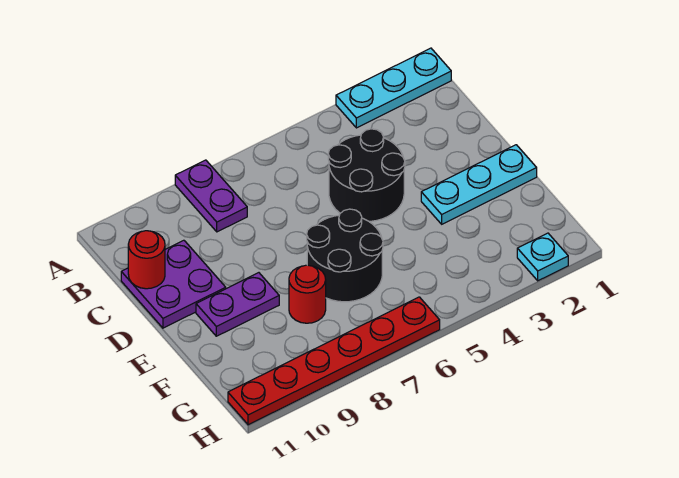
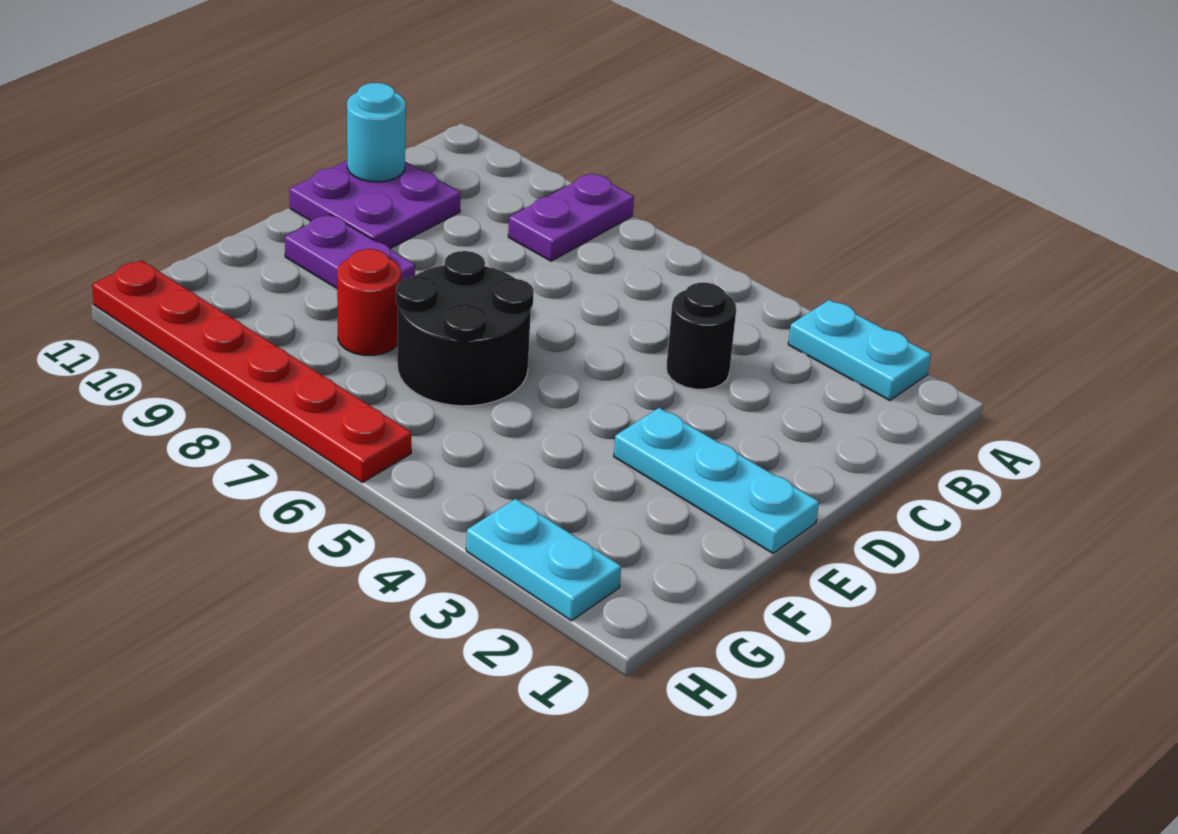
cyan plate A1:A3 level 1 -> cyan plate A2:A3 level 1
black round brick C4:D5 level 1 -> black round brick C4 level 1
red round brick C11 level 2 -> cyan round brick C11 level 2
cyan plate H2 level 1 -> cyan plate H2:H3 level 1

